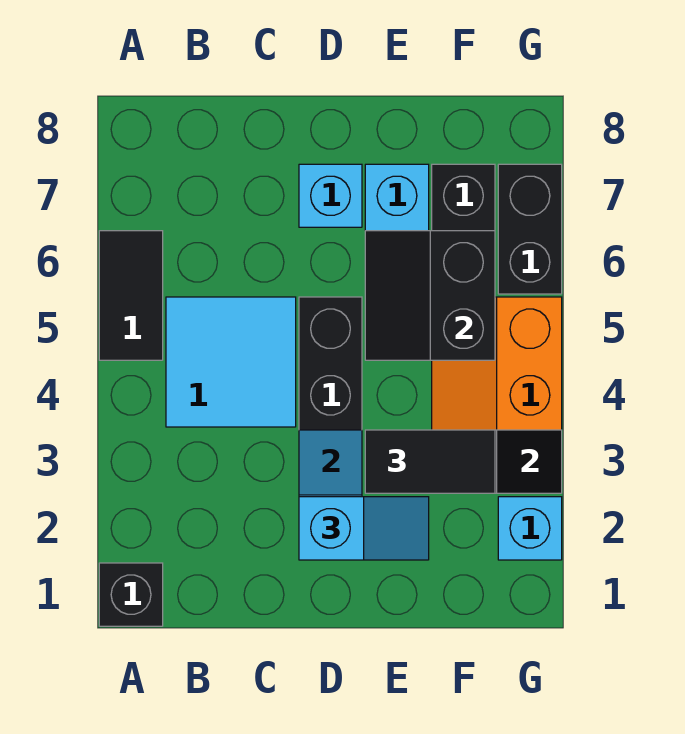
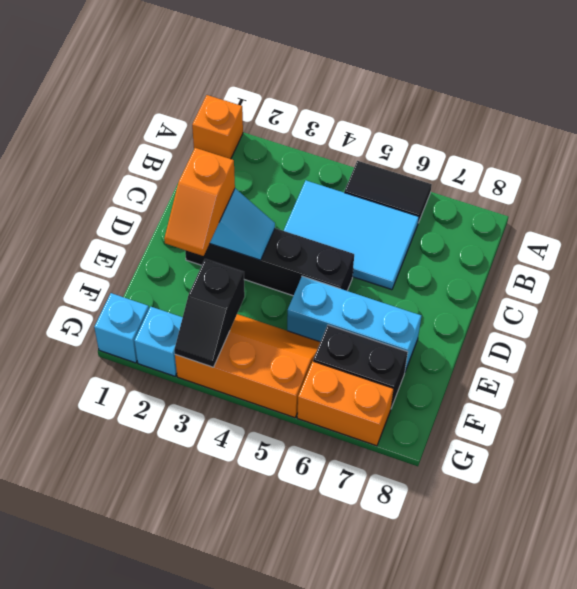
black brick A1 level 1 -> orange brick A1 level 1
cyan tile B4:C5 level 1 -> cyan tile B4:C6 level 1
cyan slope D2:E2 level 3 top D -> orange slope D2:E2 level 3 top D
cyan brick D7 level 1 -> cyan brick G1 level 1
black tile E3:F3 level 3 -> none
black slope E5:F6 level 2 top F -> none
black brick G6:G7 level 1 -> orange brick G6:G7 level 1

